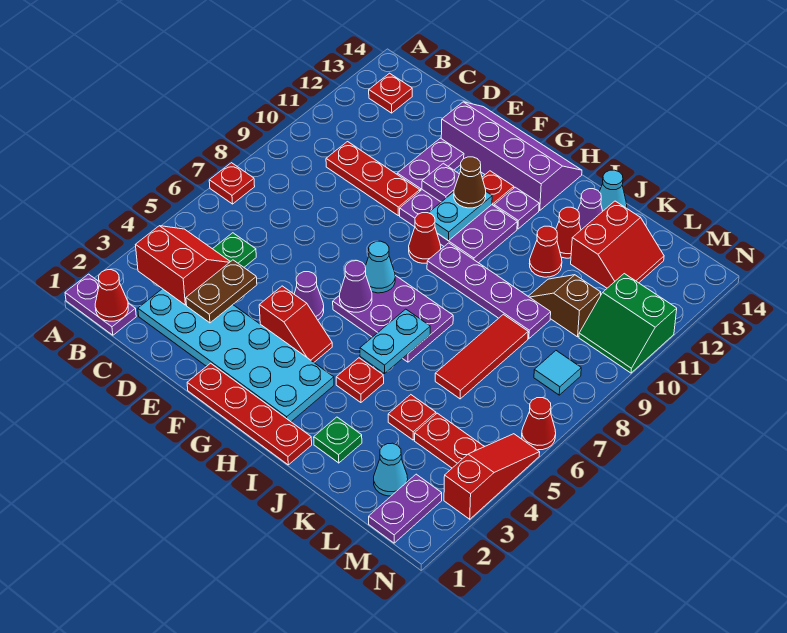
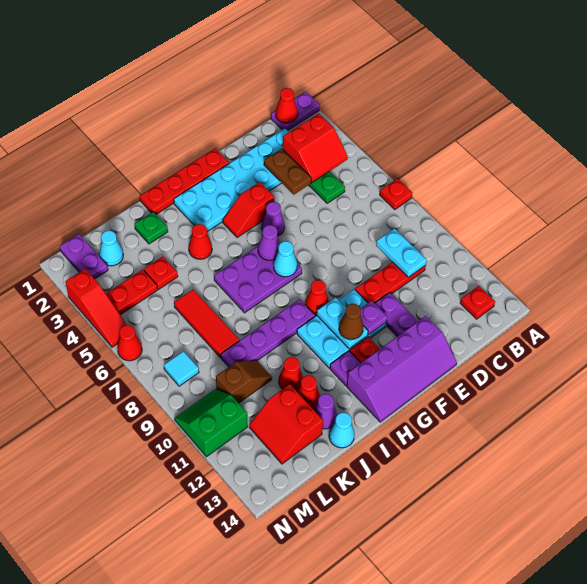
purple plate F10:H11 level 1 -> cyan plate F10:H11 level 1
red plate I4 level 1 -> red cone I4 level 1
cyan plate I5:I6 level 2 -> cyan plate C9:C10 level 2

